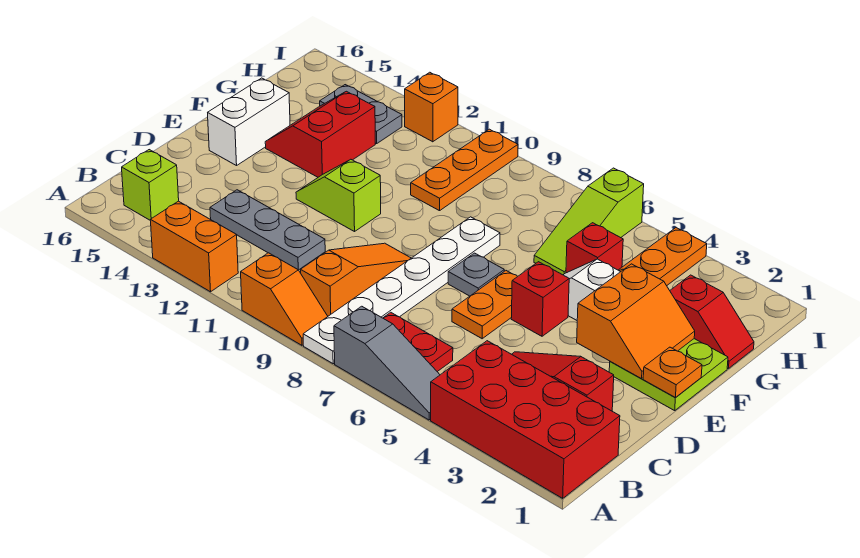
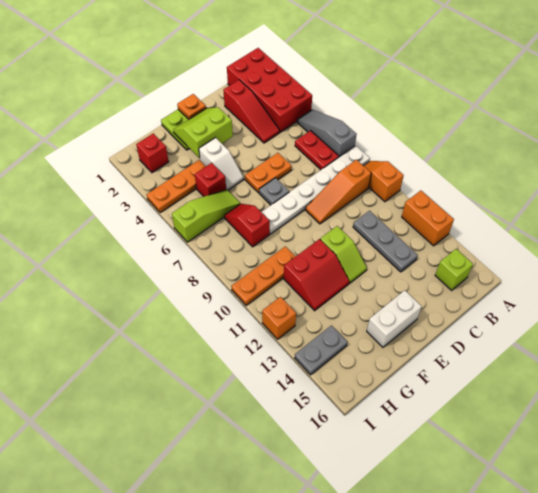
orange slope E2:F3 level 2 top 3 -> lime slope E2:F3 level 2 top 3
red brick E5 level 1 -> red brick H2 level 1
red slope F13:G14 level 1 top 13 -> red slope F11:G12 level 1 top 11
red slope G1:G2 level 1 top 2 -> red slope G7:G8 level 1 top 8
grey plate H13:H14 level 1 -> grey plate H14:I14 level 1

